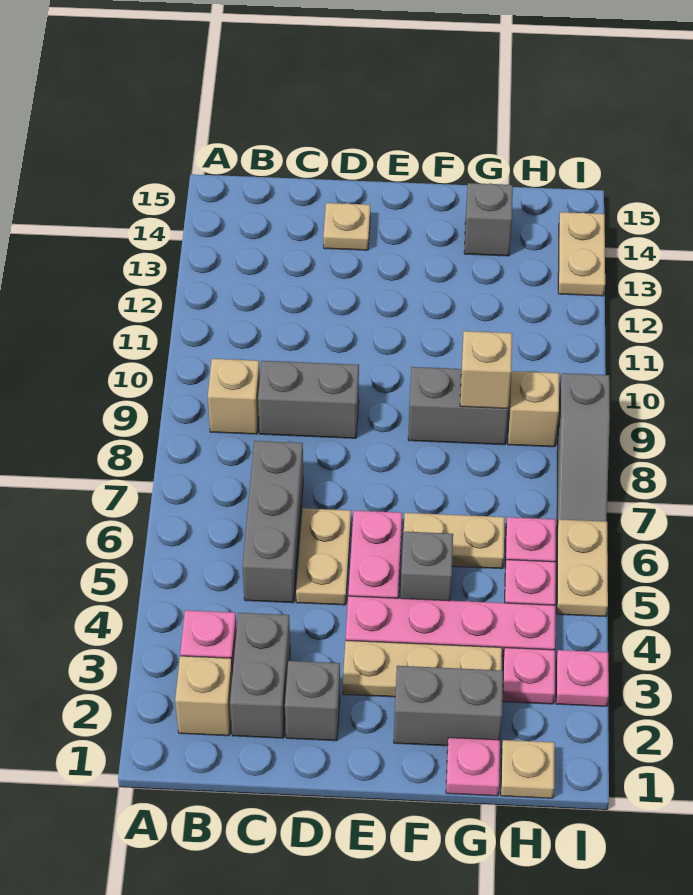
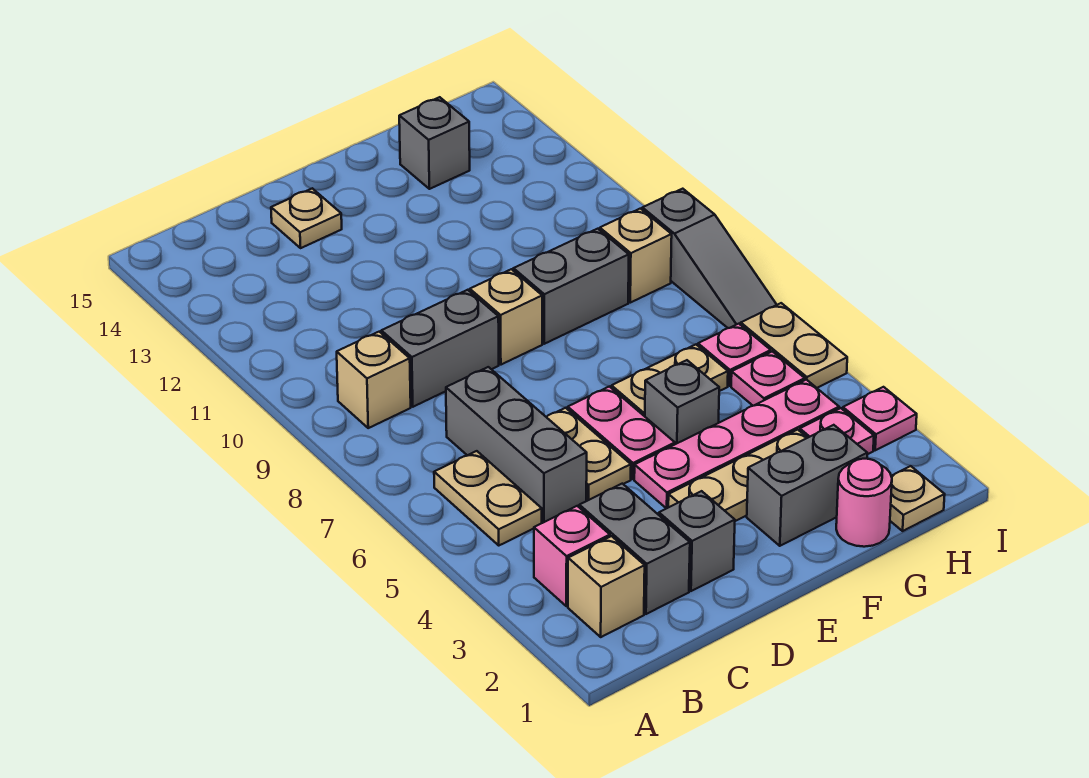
pink plate G1 level 1 -> pink round brick G1 level 1
tan brick G9 level 2 -> tan brick E9 level 1
tan plate I13:I14 level 1 -> tan plate B5:B6 level 1

